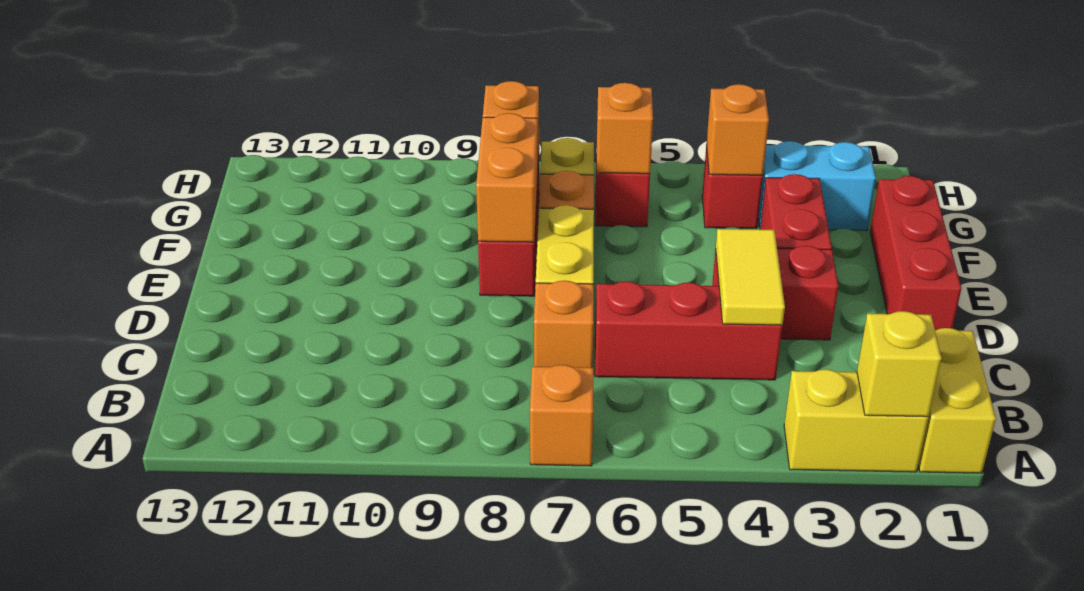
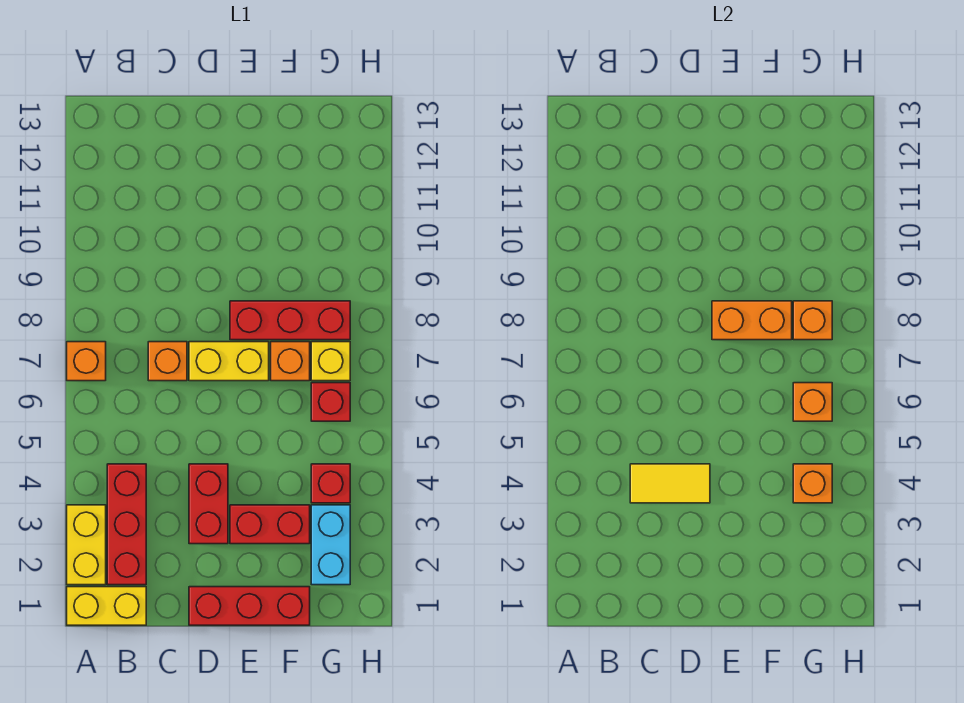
yellow brick A2 level 2 -> none
red brick C4:C6 level 1 -> red brick B2:B4 level 1

